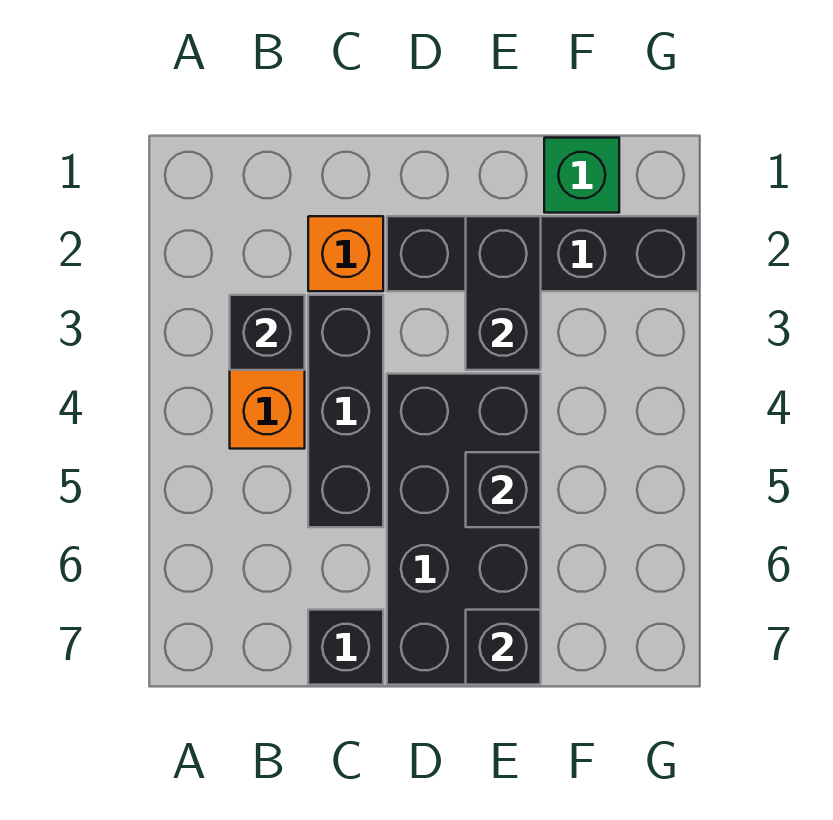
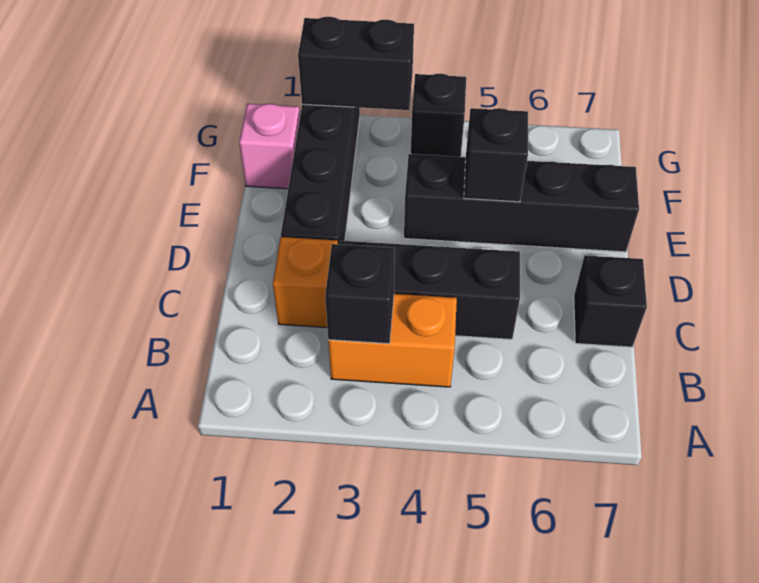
black brick D4:E7 level 1 -> black brick E4:E7 level 1
black brick E2:E3 level 2 -> black brick G2:G3 level 2
black brick E7 level 2 -> black brick G4 level 1
green brick F1 level 1 -> pink brick F1 level 1

